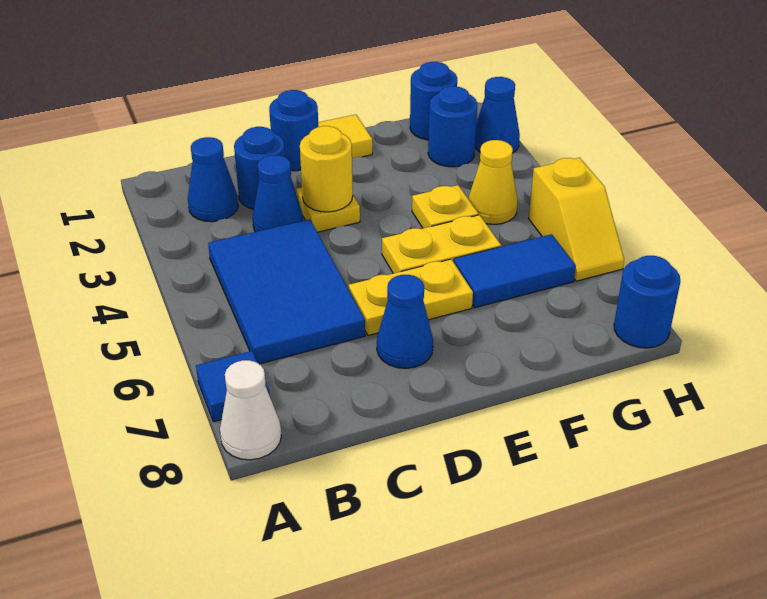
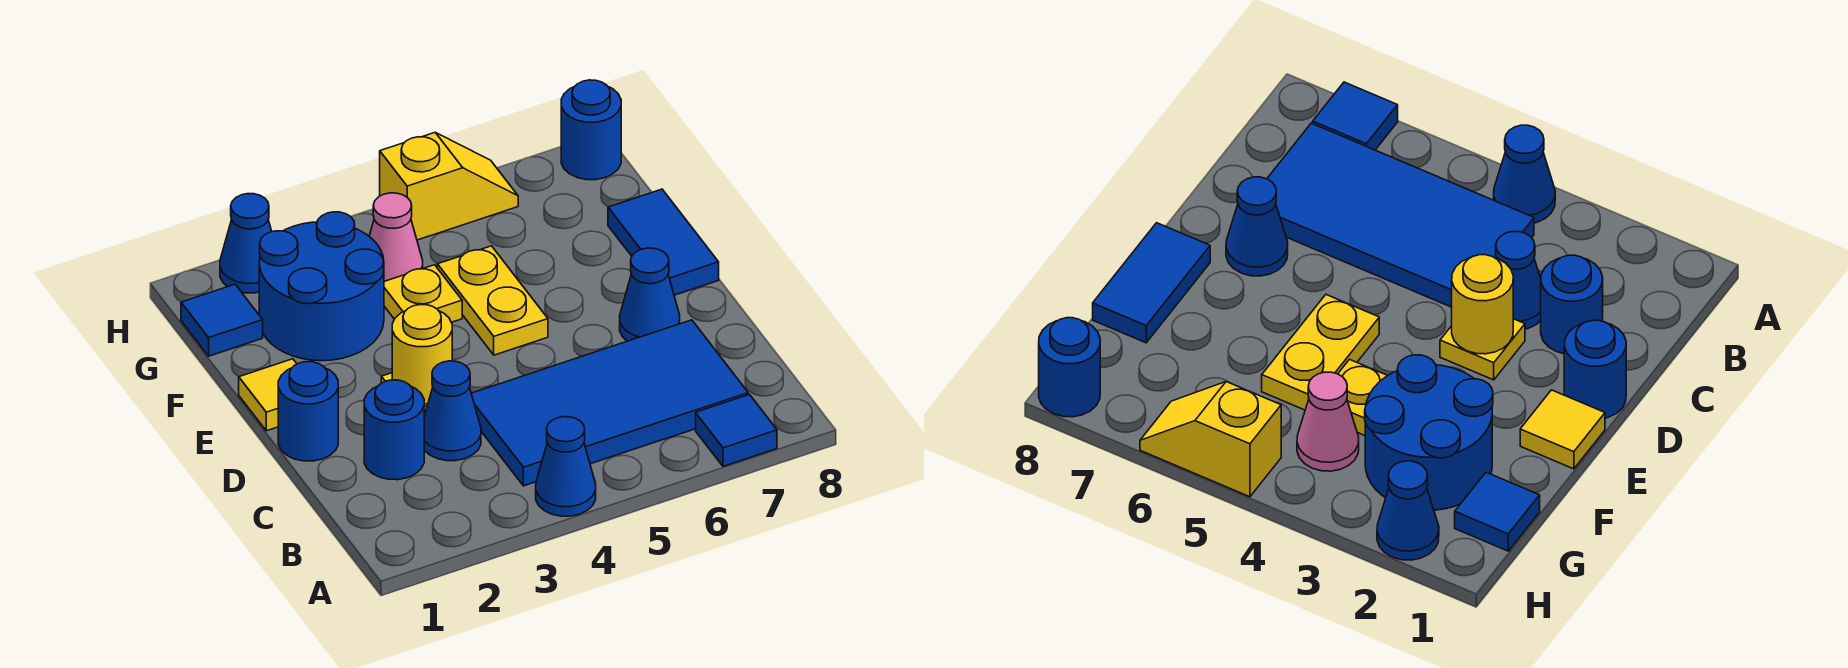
white cone A8 level 1 -> none
blue cone B2 level 1 -> blue cone A4 level 1
blue tile B4:C6 level 1 -> blue tile B4:C7 level 1
yellow plate D6:E6 level 1 -> none
blue tile F6:G6 level 1 -> blue tile E8:F8 level 1
blue round brick G1 level 1 -> blue tile G1 level 1
blue round brick G2 level 1 -> blue round brick F2:G3 level 1
yellow cone G4 level 1 -> pink cone G4 level 1

